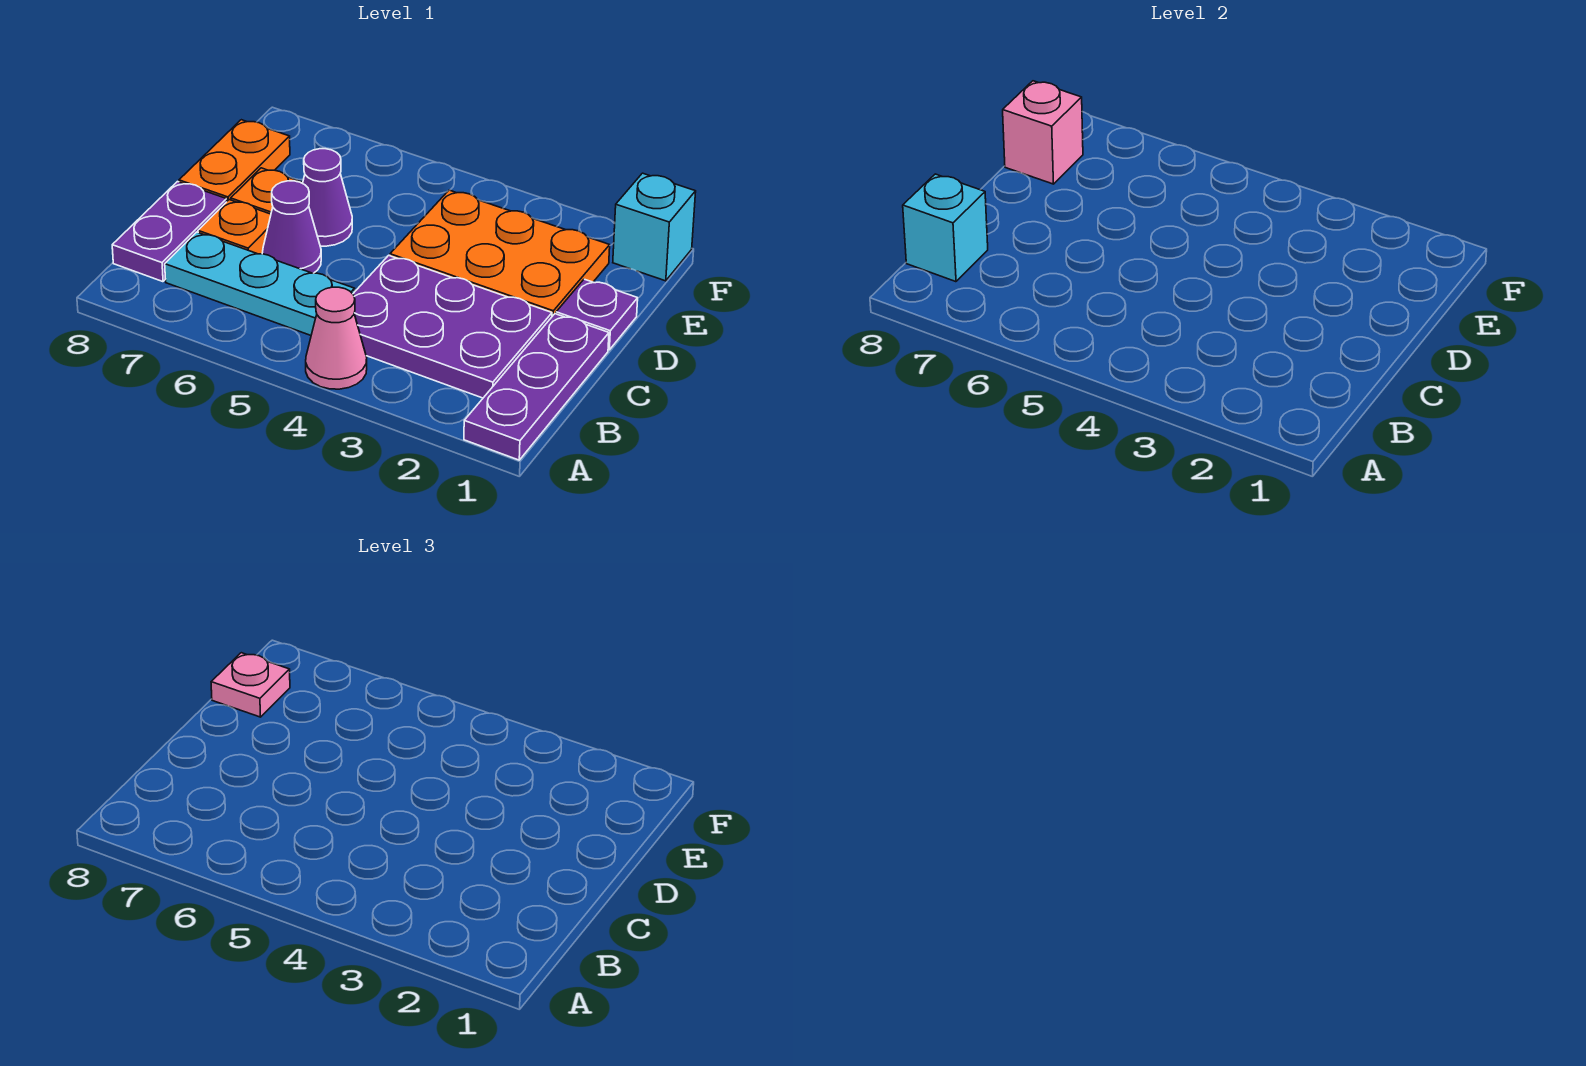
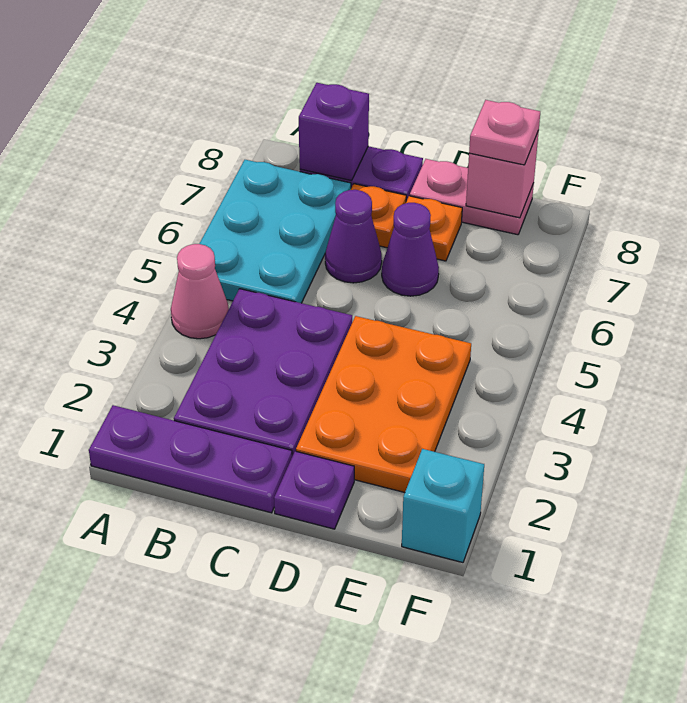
cyan plate B5:B7 level 1 -> cyan plate A5:B7 level 1
cyan brick B8 level 2 -> purple brick B8 level 2
orange plate D8:E8 level 1 -> pink plate D8:E8 level 1

